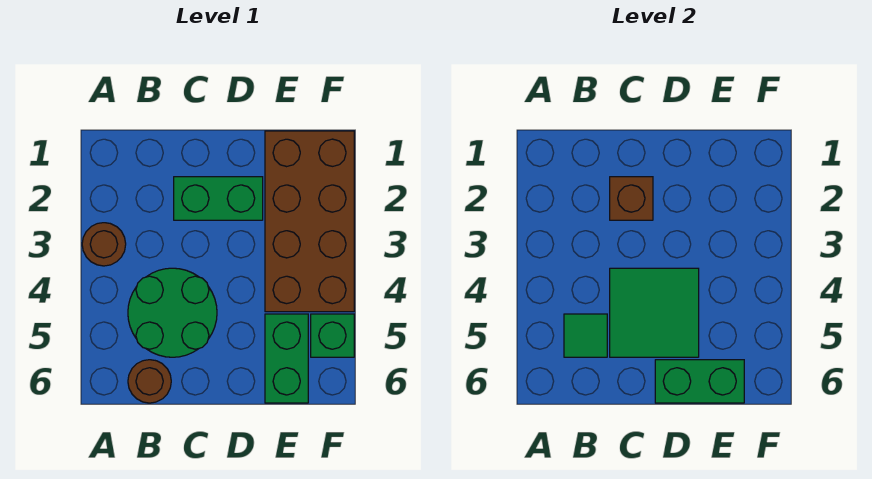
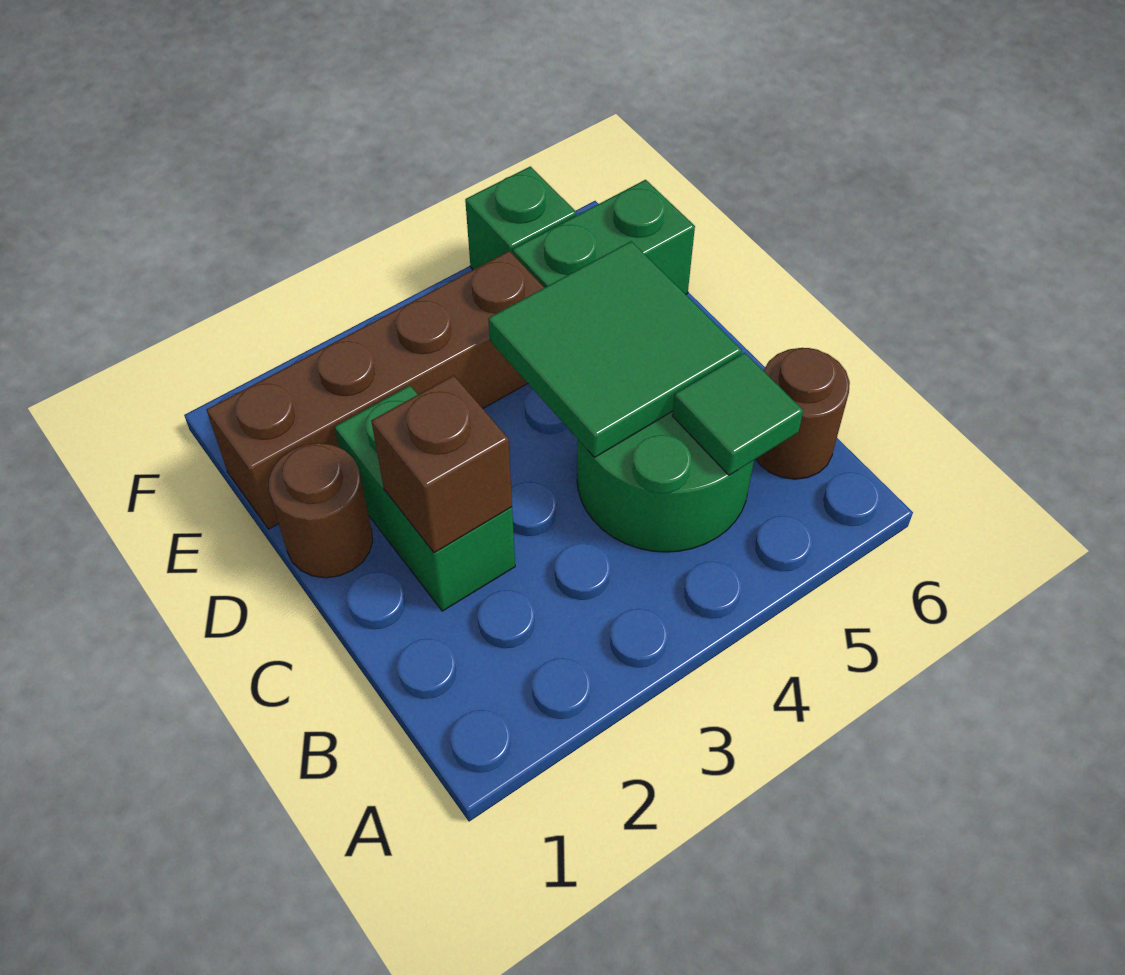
brown round brick A3 level 1 -> brown round brick D1 level 1
green brick D6:E6 level 2 -> none
brown brick E1:F4 level 1 -> brown brick E1:E4 level 1

